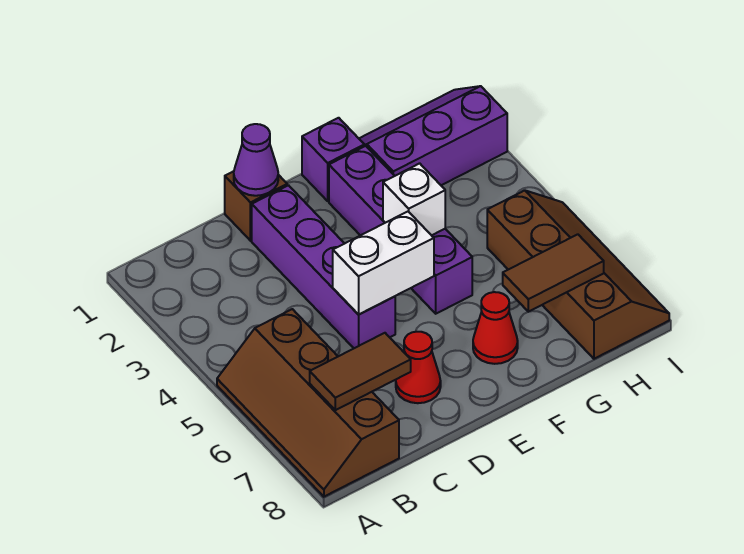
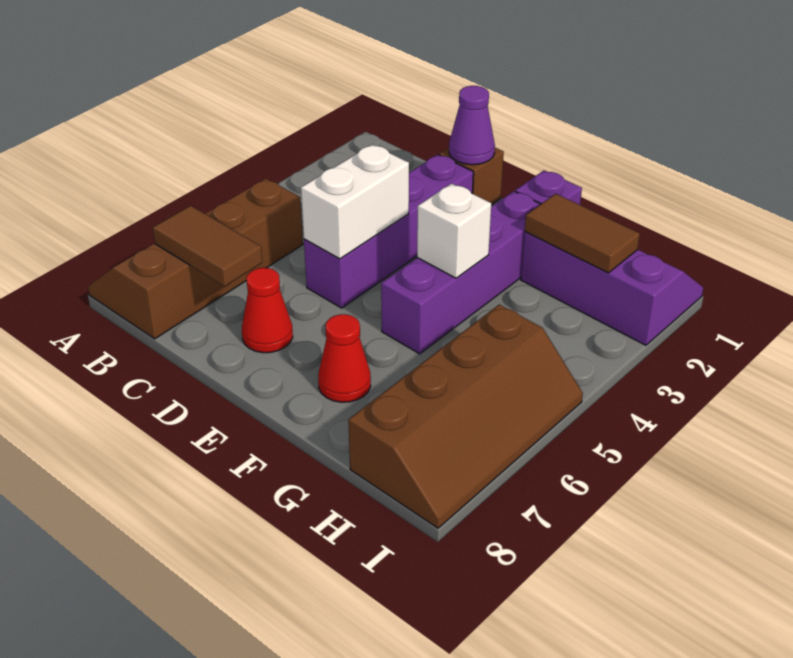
white brick D5:E5 level 2 -> white brick D4:D5 level 2
brown tile G7:H7 level 2 -> brown tile G2:H2 level 2

